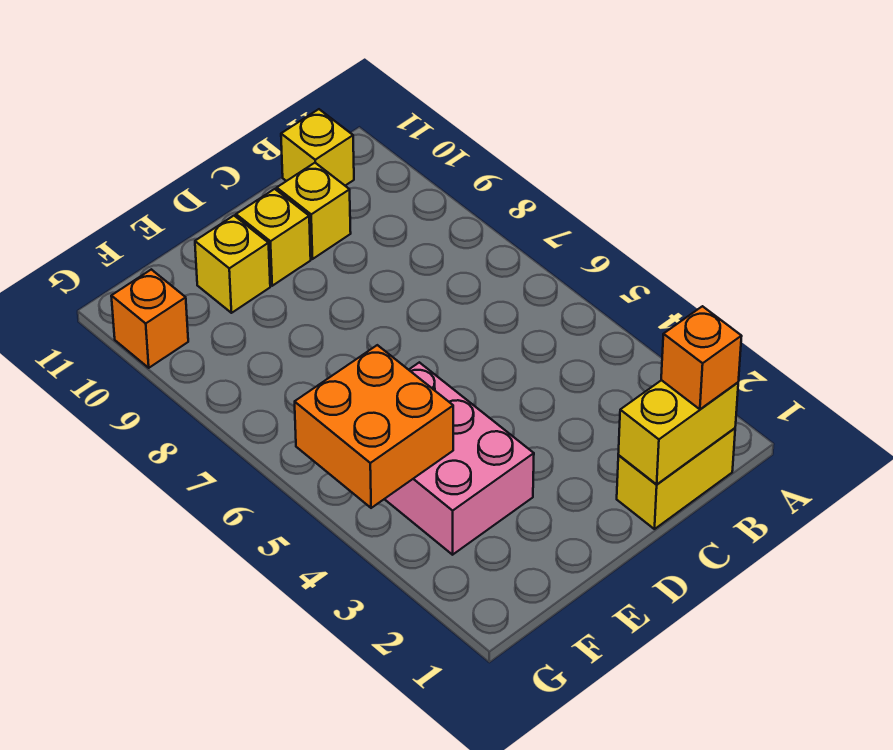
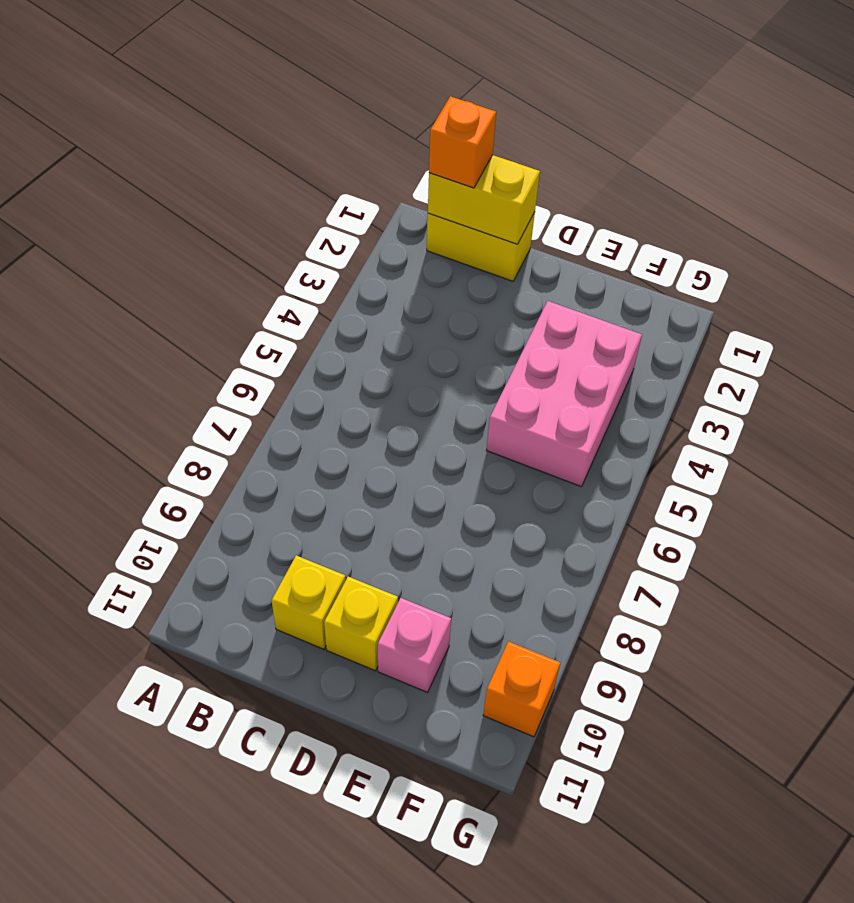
yellow brick B11 level 1 -> none
yellow brick E10 level 1 -> pink brick E10 level 1
orange brick F4:G5 level 2 -> none

